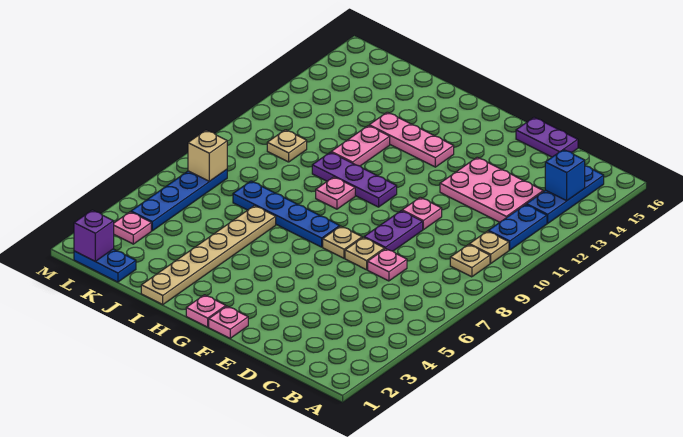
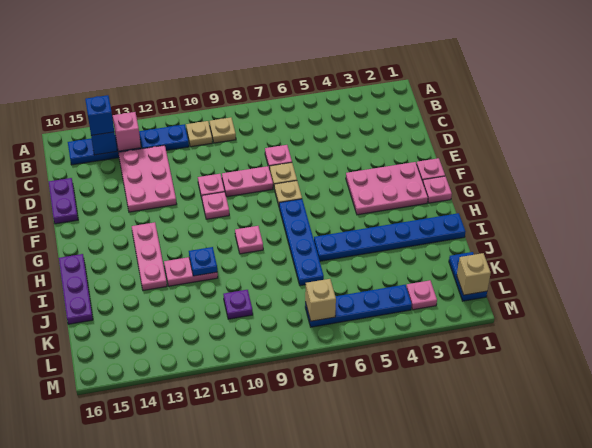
none -> pink brick B13 level 2
none -> blue brick B14 level 3
purple plate E8:E9 level 1 -> pink plate E8:E9 level 1
none -> pink plate F2:G4 level 1
none -> pink plate F10 level 1
purple plate G10:I10 level 1 -> purple plate H16:J16 level 1
tan plate I1:I6 level 1 -> blue plate I1:I6 level 1
none -> blue plate I11 level 2
tan plate K10 level 1 -> purple plate K10 level 1
purple brick L1 level 2 -> tan brick L1 level 2

